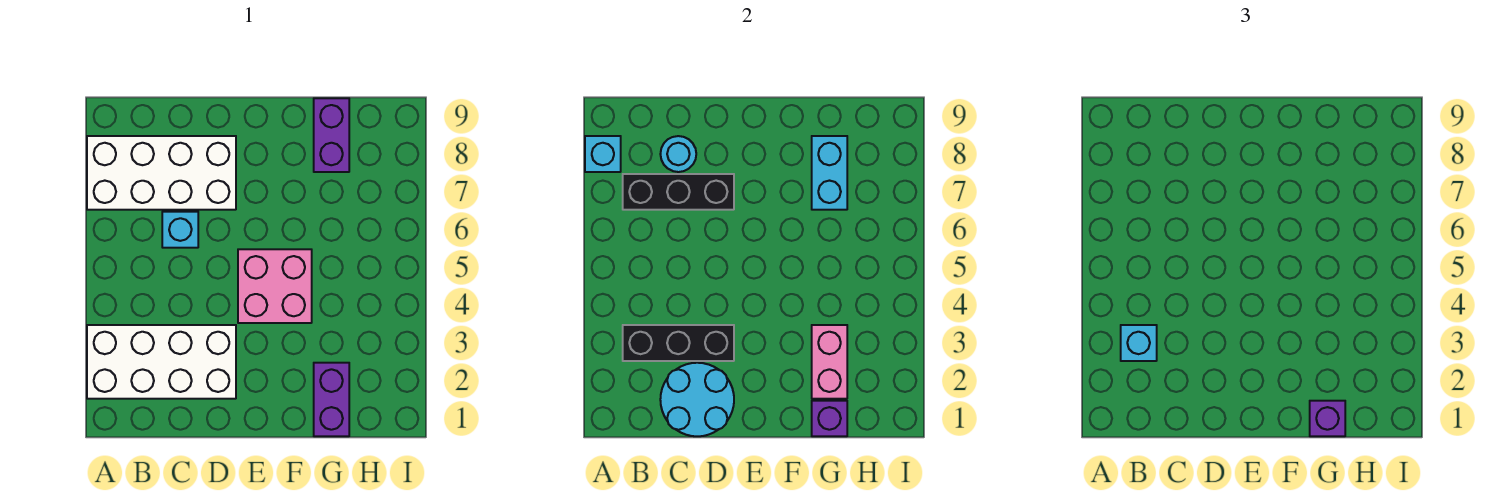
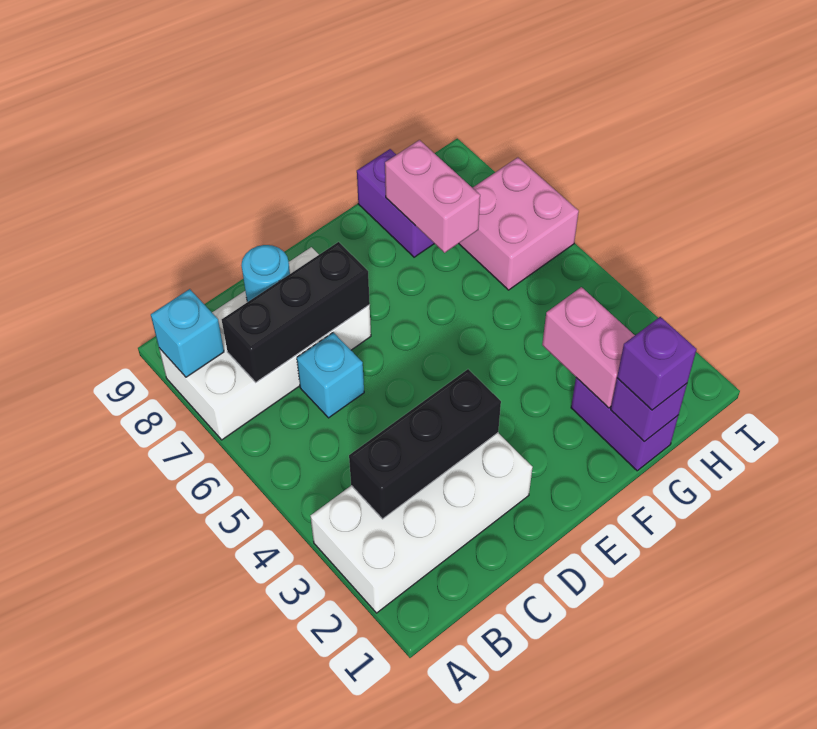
cyan brick B3 level 3 -> none
cyan round brick C1:D2 level 2 -> none
pink brick E4:F5 level 1 -> pink brick H6:I7 level 1
cyan brick G7:G8 level 2 -> pink brick G7:G8 level 2

